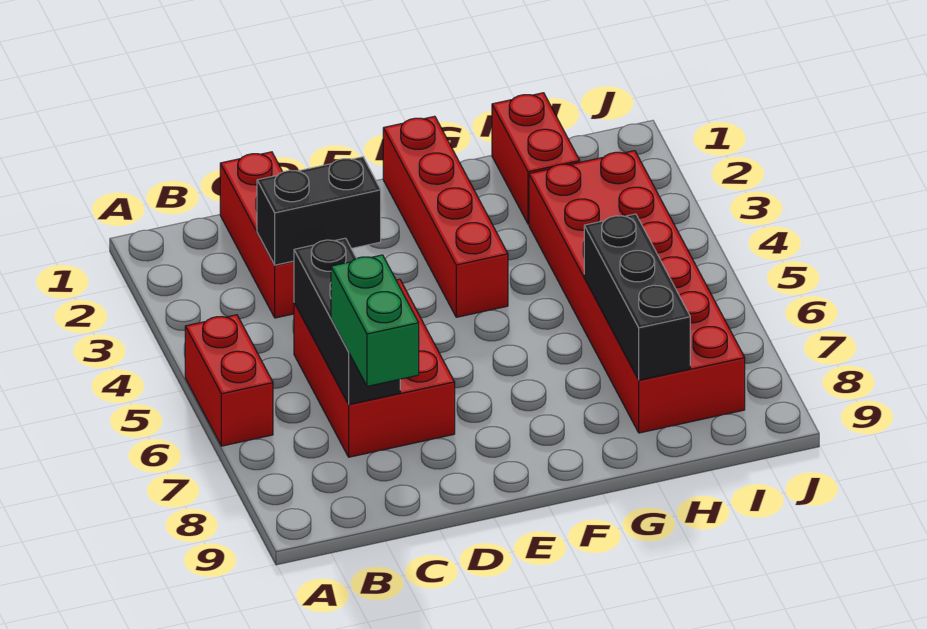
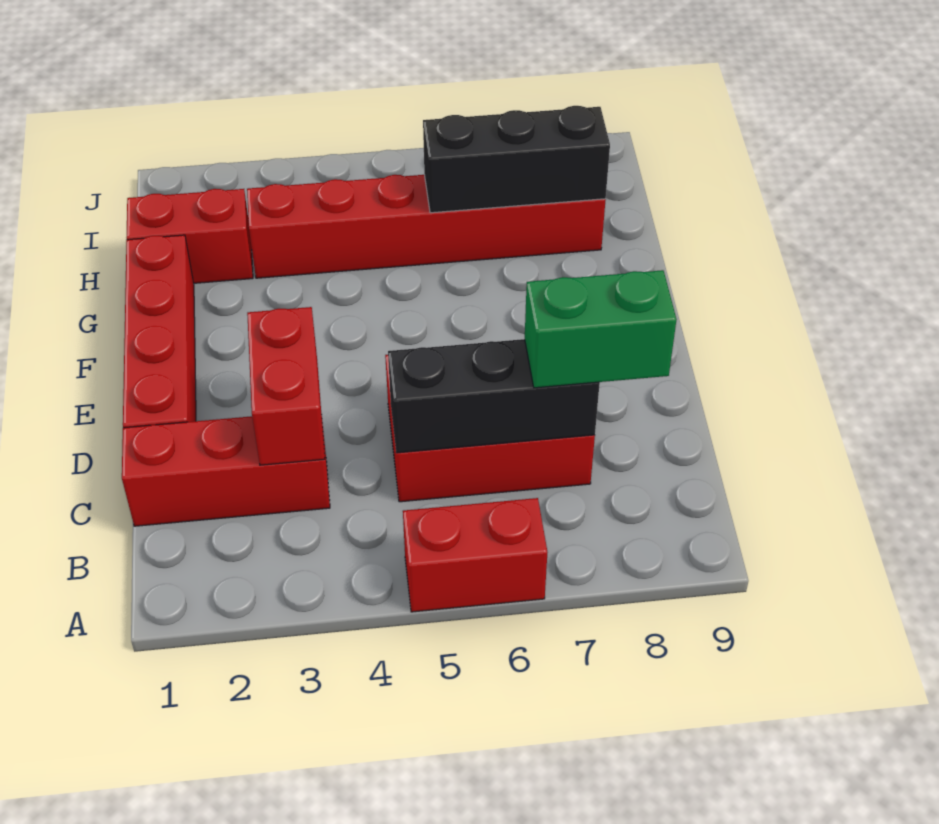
black brick C3:D3 level 2 -> red brick C3:D3 level 2
red brick F1:F4 level 1 -> red brick D1:G1 level 1
red brick H3:I8 level 1 -> red brick H3:H8 level 1

